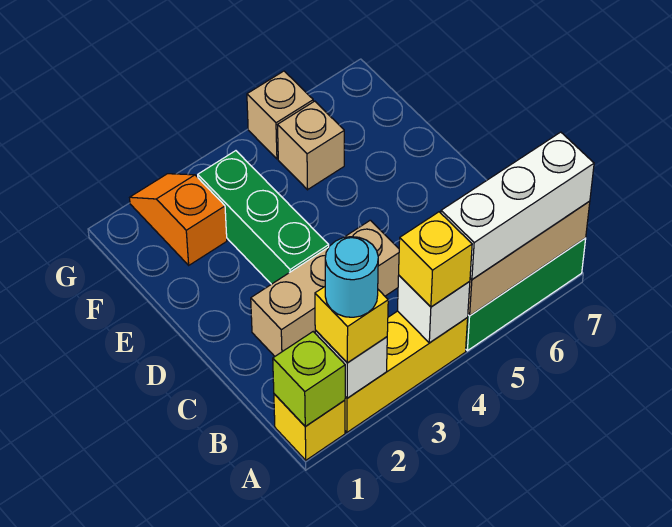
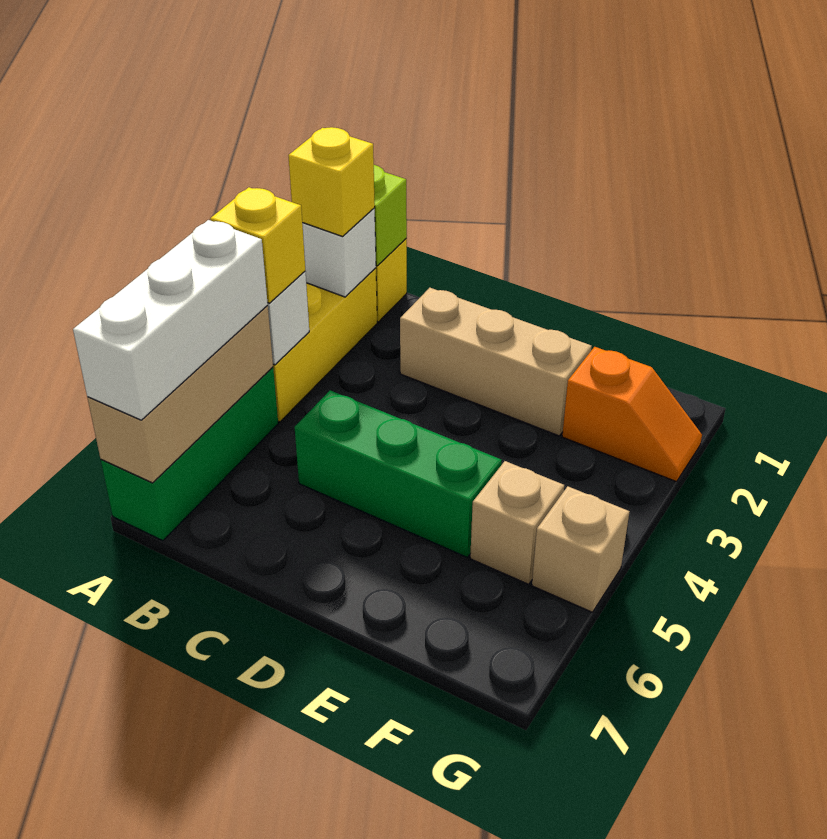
cyan round brick A2 level 4 -> none
tan brick C2:C4 level 1 -> tan brick C2:E2 level 1
green brick D3:F3 level 1 -> green brick C5:E5 level 1

